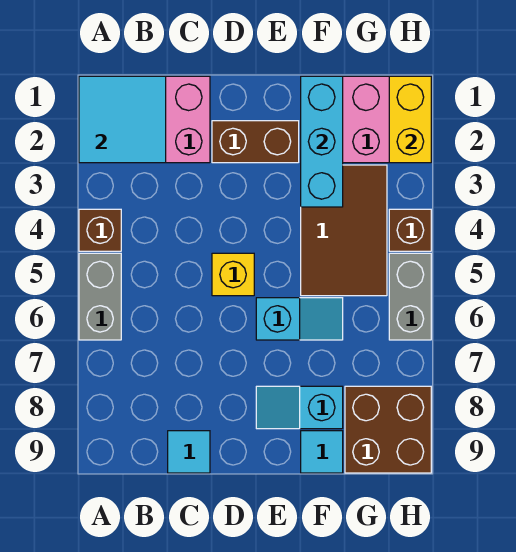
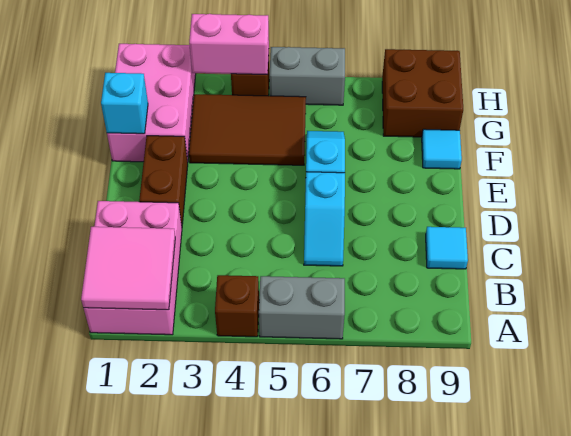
cyan tile A1:B2 level 2 -> pink tile A1:B2 level 2
yellow brick D5 level 1 -> none
cyan slope E8:F8 level 1 top F -> cyan slope C6:D6 level 1 top D
cyan brick F1:F3 level 2 -> cyan brick F1 level 2
yellow brick H1:H2 level 2 -> none
none -> pink brick H3:H4 level 2

